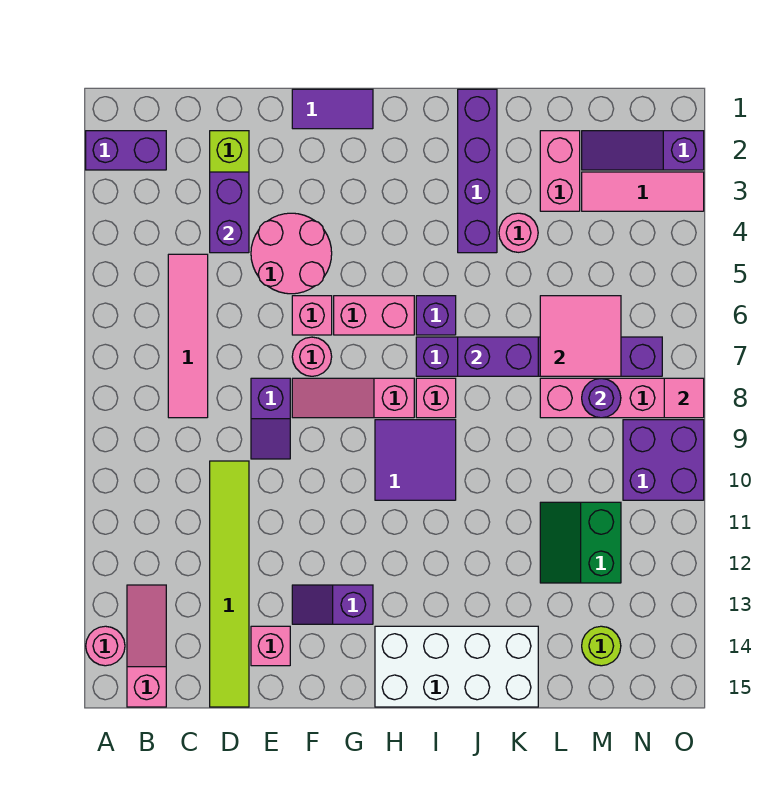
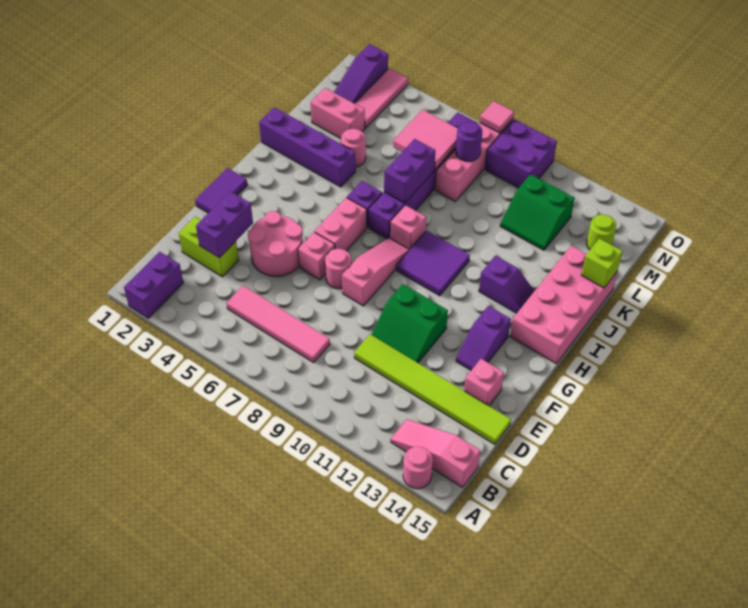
purple brick D3:D4 level 2 -> purple brick D3:E3 level 2
purple slope E8:E9 level 1 top 8 -> purple slope I12:I13 level 1 top 12
none -> green slope E10:F11 level 1 top F
pink slope F8:H8 level 1 top H -> pink slope F8:H8 level 1 top F
white brick H14:K15 level 1 -> pink brick H14:K15 level 1
none -> lime brick K15 level 2

